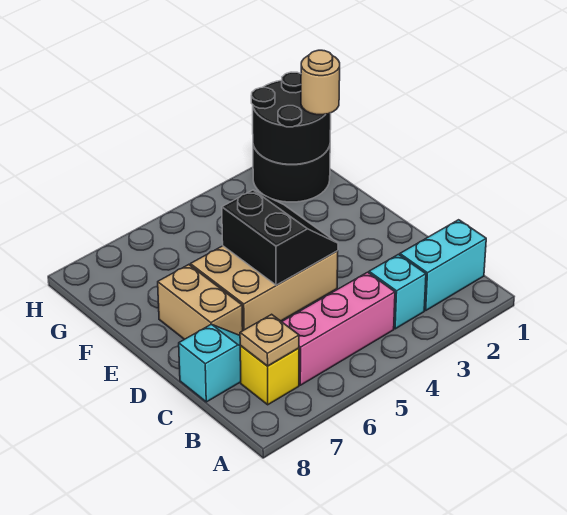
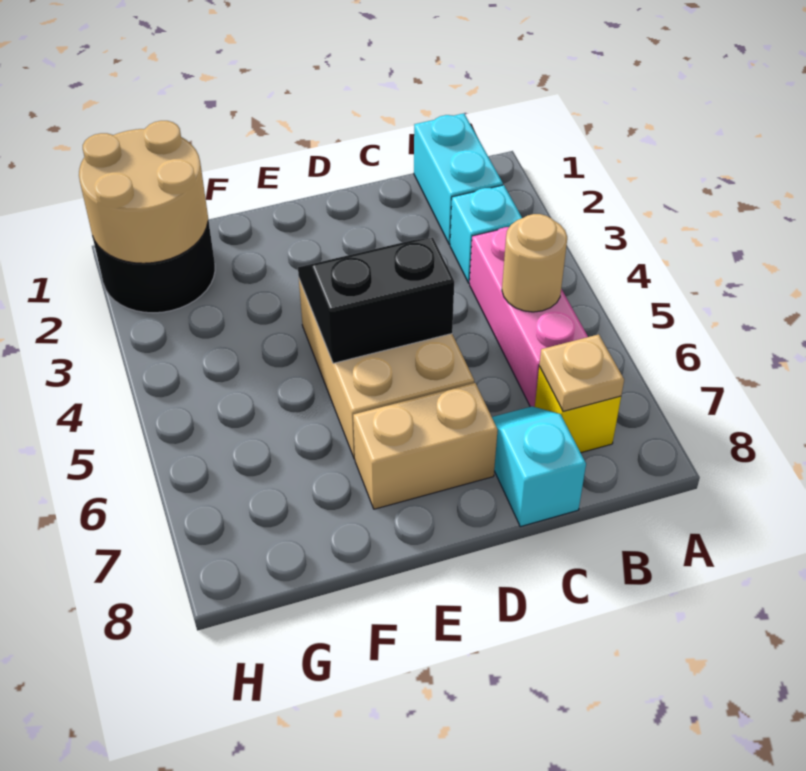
black round brick G1:H2 level 2 -> tan round brick G1:H2 level 2
tan round brick G1 level 3 -> tan round brick B5 level 2

